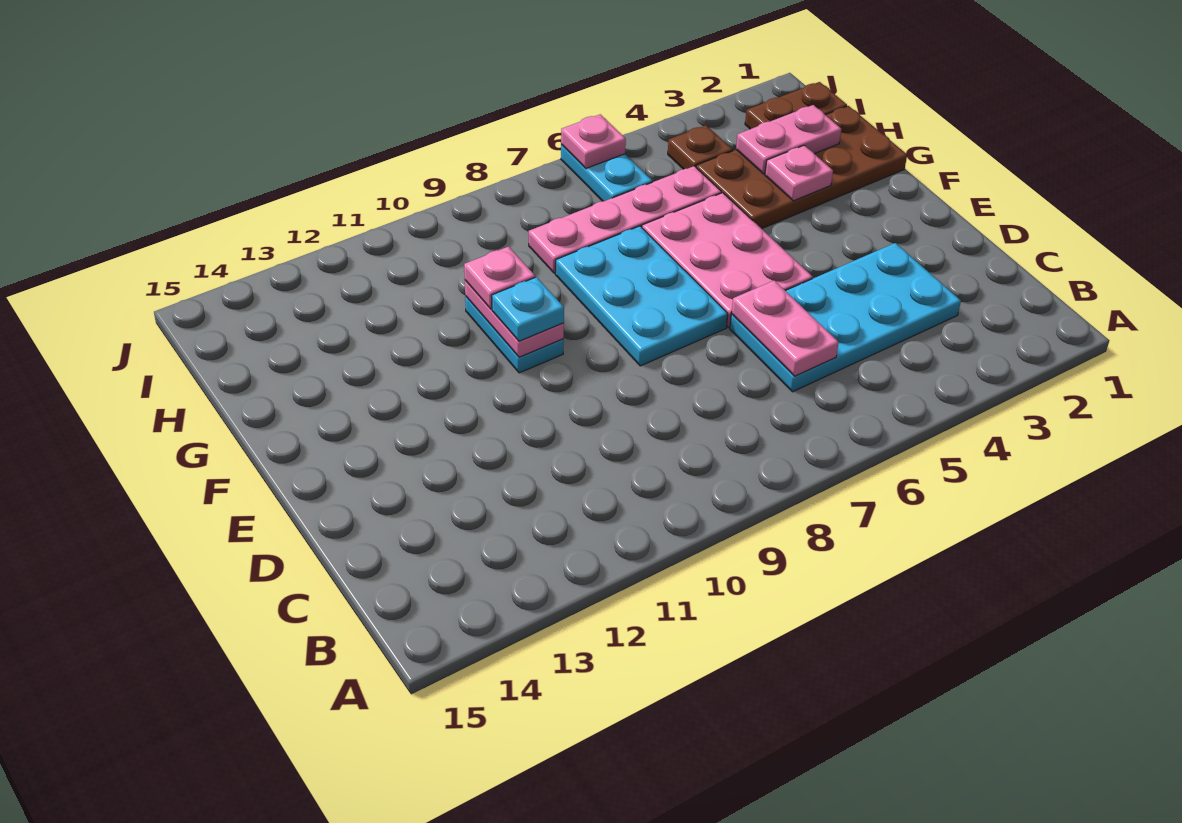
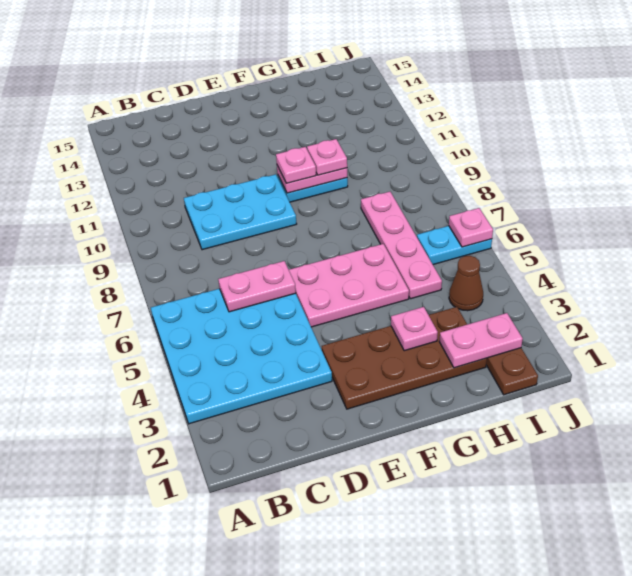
cyan plate C3:D6 level 1 -> cyan plate A3:D6 level 1
cyan plate E7:G8 level 1 -> cyan plate C9:E10 level 1
cyan plate F10 level 3 -> pink plate F10 level 3
brown plate G1:H4 level 1 -> brown plate E2:H3 level 1
pink plate H2:H3 level 2 -> pink plate H2:I2 level 2
brown plate I4 level 1 -> brown cone I4 level 1

